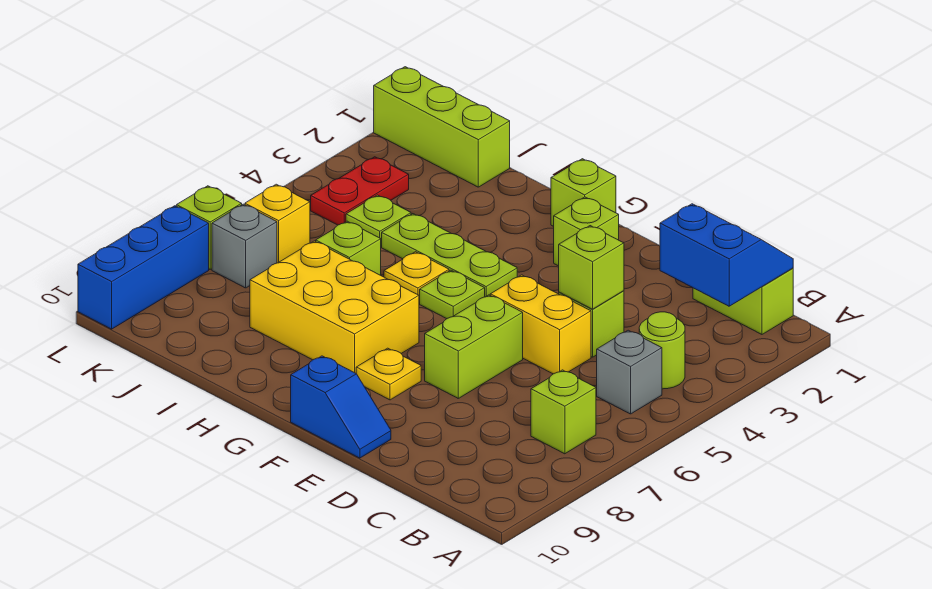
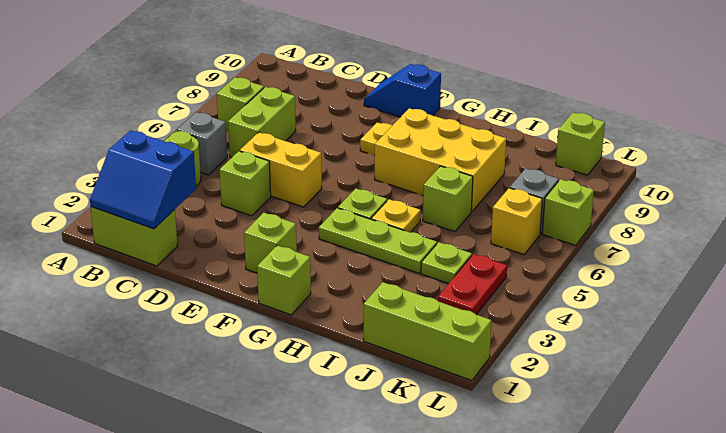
lime brick D4 level 2 -> lime brick K10 level 1
lime brick E6:E7 level 1 -> lime brick C6:C7 level 1
blue brick L8:L10 level 1 -> none

